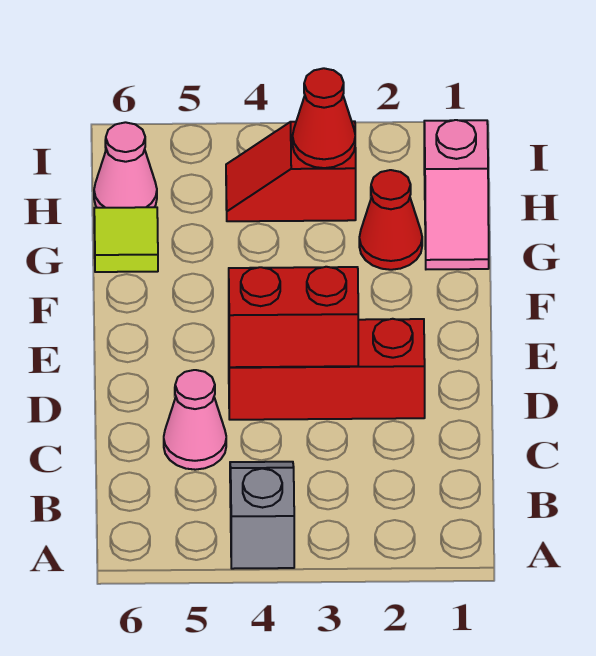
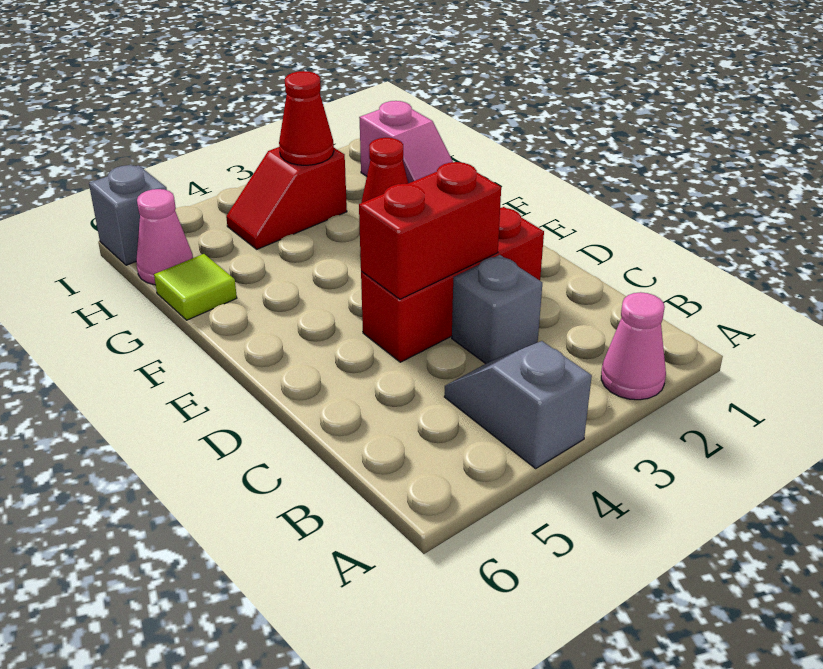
none -> grey brick C3 level 1
pink cone C5 level 1 -> pink cone A2 level 1
none -> grey brick I6 level 1

